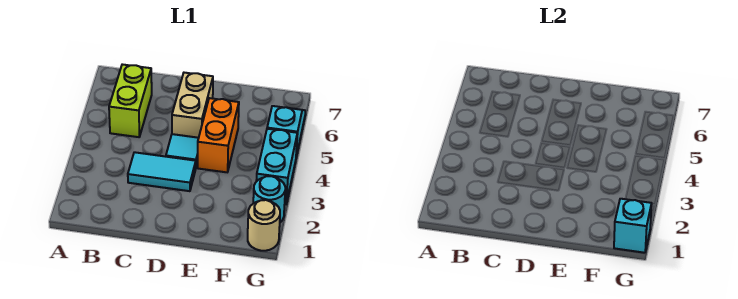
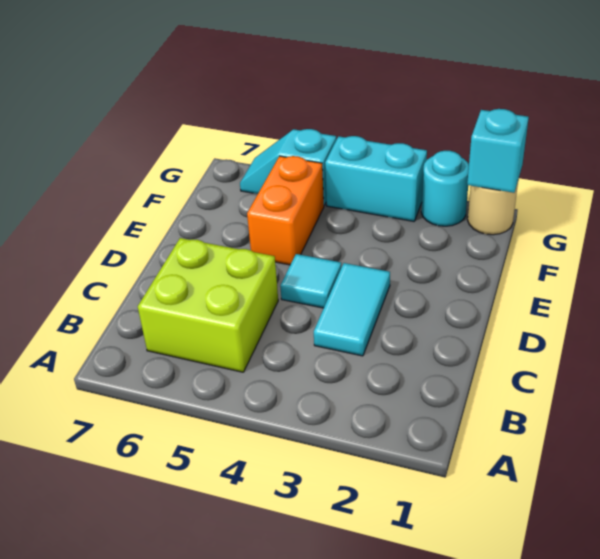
lime brick B5:B6 level 1 -> lime brick B5:C6 level 1
tan brick D5:D6 level 1 -> none
orange brick E4:E5 level 1 -> orange brick E5:F5 level 1

